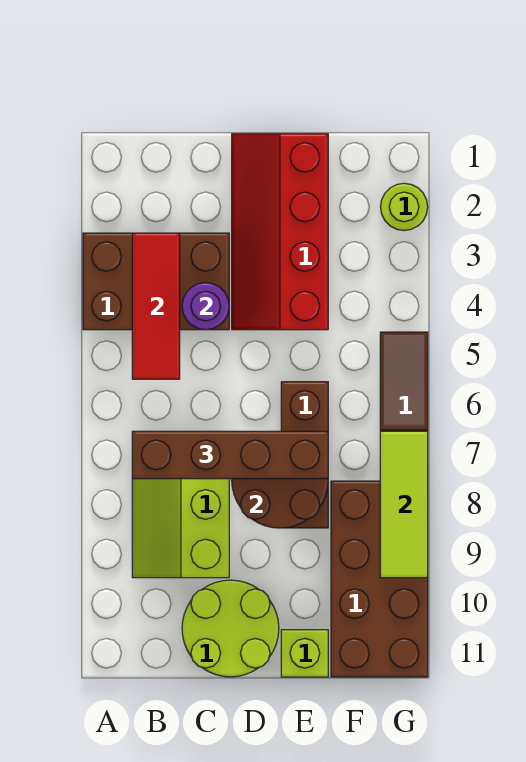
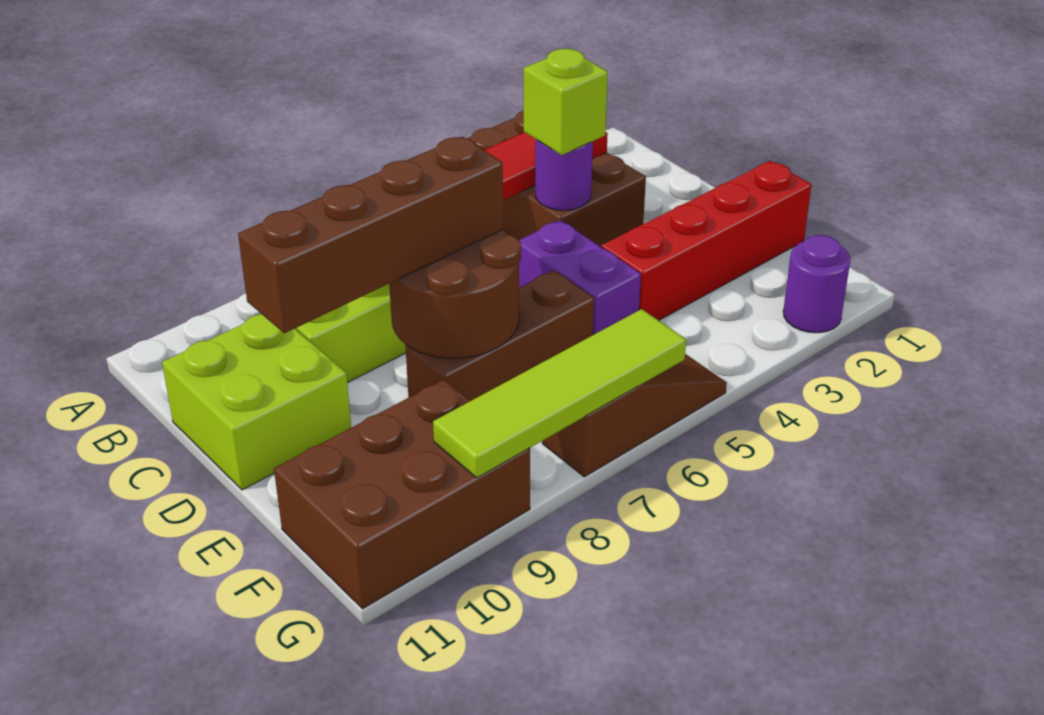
brown brick B7:E7 level 3 -> brown brick D7:D10 level 3
lime round brick C10:D11 level 1 -> lime brick C10:D11 level 1
none -> purple brick D5:E5 level 1
lime brick E11 level 1 -> lime brick C4 level 3
brown brick F8:G11 level 1 -> brown brick F9:G11 level 1
lime round brick G2 level 1 -> purple round brick G2 level 1
lime tile G7:G9 level 2 -> lime tile G6:G9 level 2

